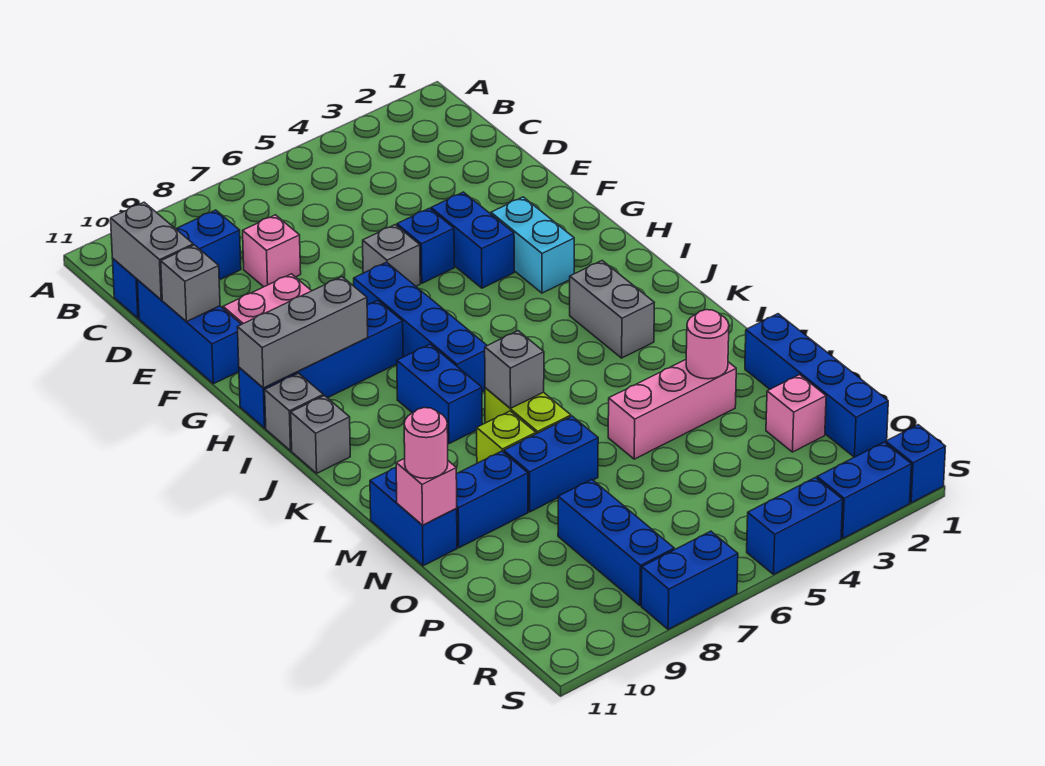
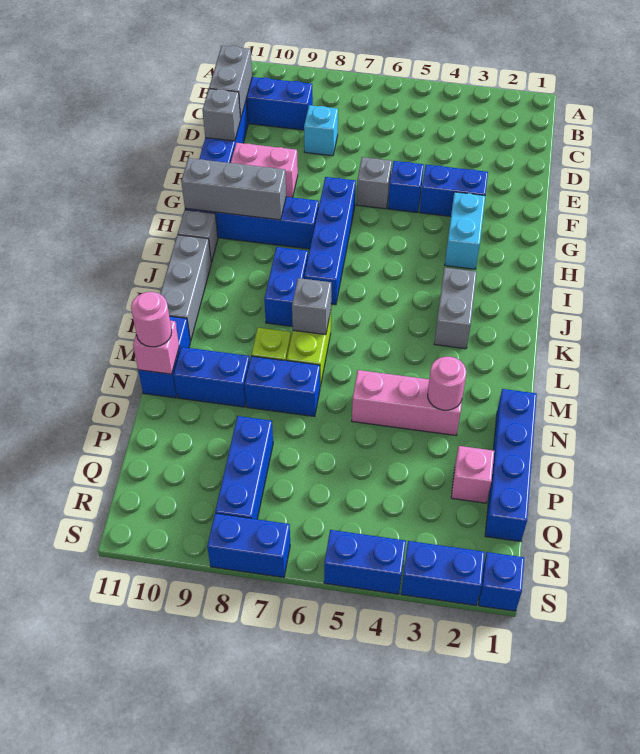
pink brick D8 level 1 -> cyan brick D8 level 1
blue brick F4:G4 level 1 -> blue brick F3:F4 level 1
grey brick J11 level 1 -> grey brick J11:L11 level 1

